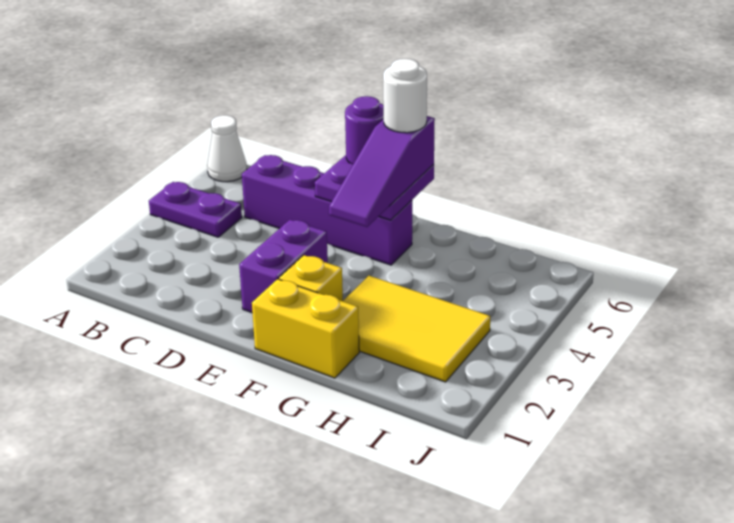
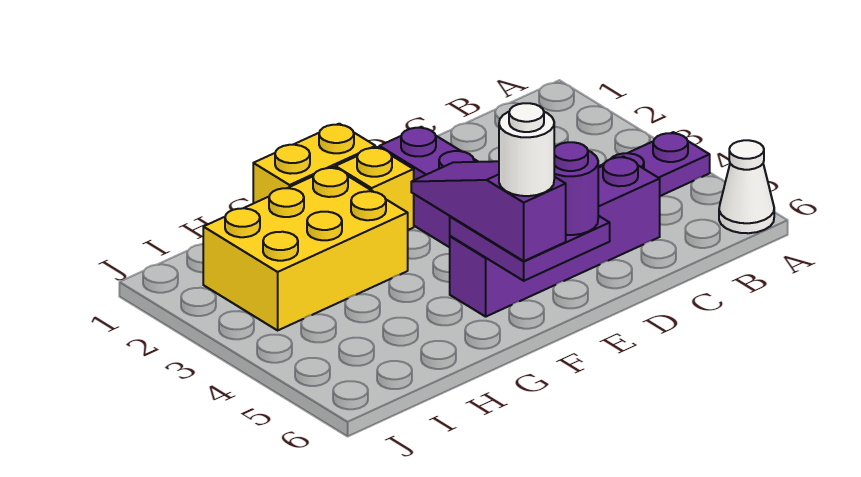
yellow tile G2:I3 level 1 -> yellow brick G2:I3 level 1

